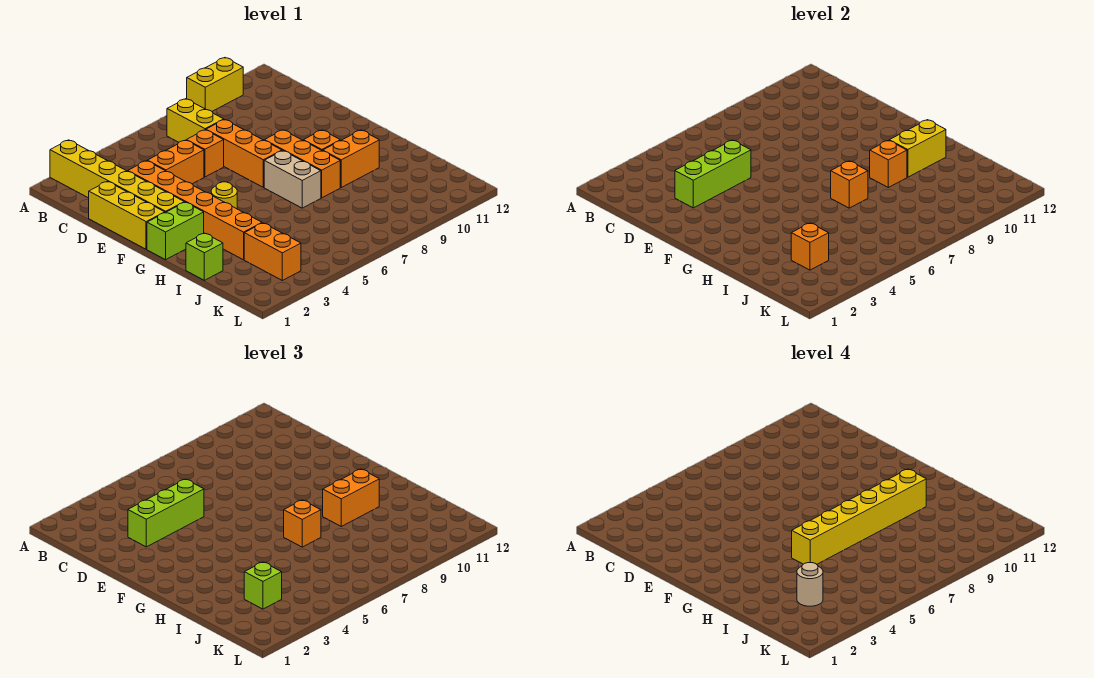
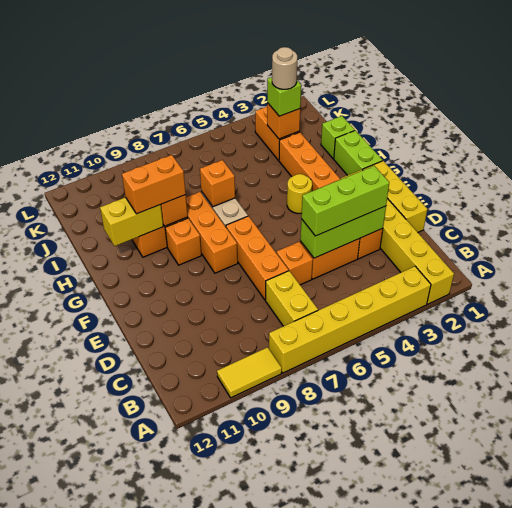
yellow brick A9:A10 level 1 -> yellow tile A9:A10 level 1
lime brick G1:G2 level 1 -> lime brick G1:H1 level 1
yellow brick H5:H10 level 4 -> yellow brick A3:A8 level 1
orange brick H7 level 3 -> none

